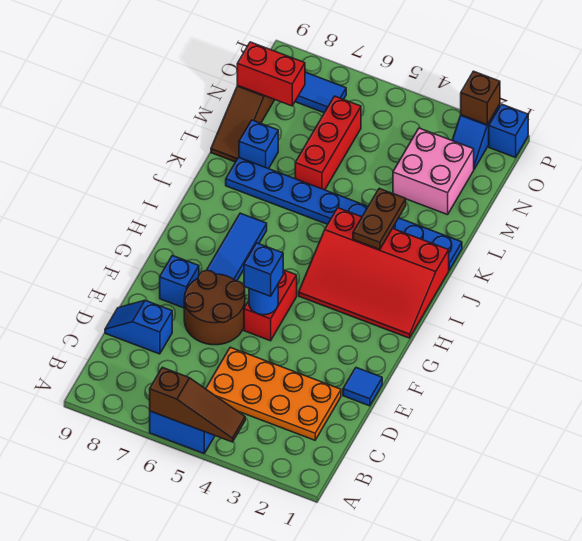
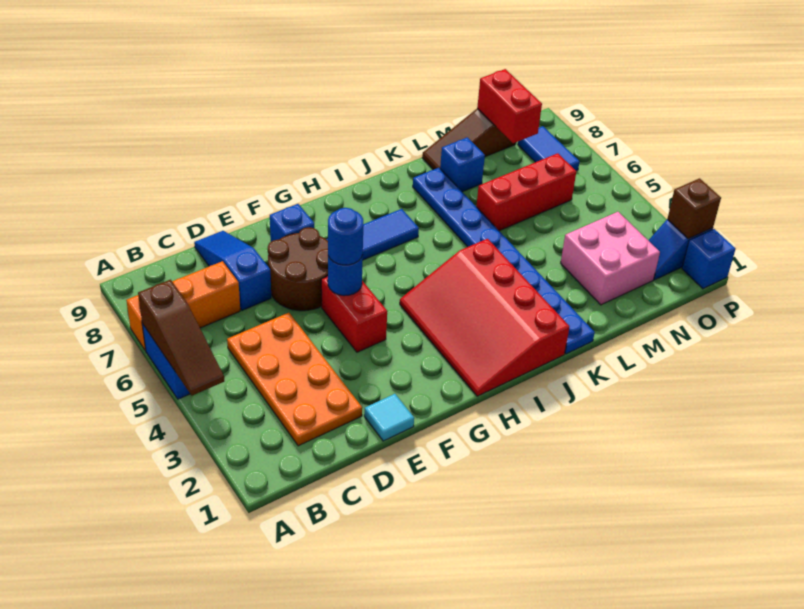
none -> orange brick A7:C7 level 1
blue slope D8:D9 level 1 top 8 -> blue slope D7:D9 level 1 top 7
blue tile E1 level 1 -> cyan tile E1 level 1
red brick F5:G5 level 1 -> red brick F4:F5 level 1
blue brick F5 level 3 -> blue round brick F5 level 3
brown plate J3:K3 level 2 -> none

